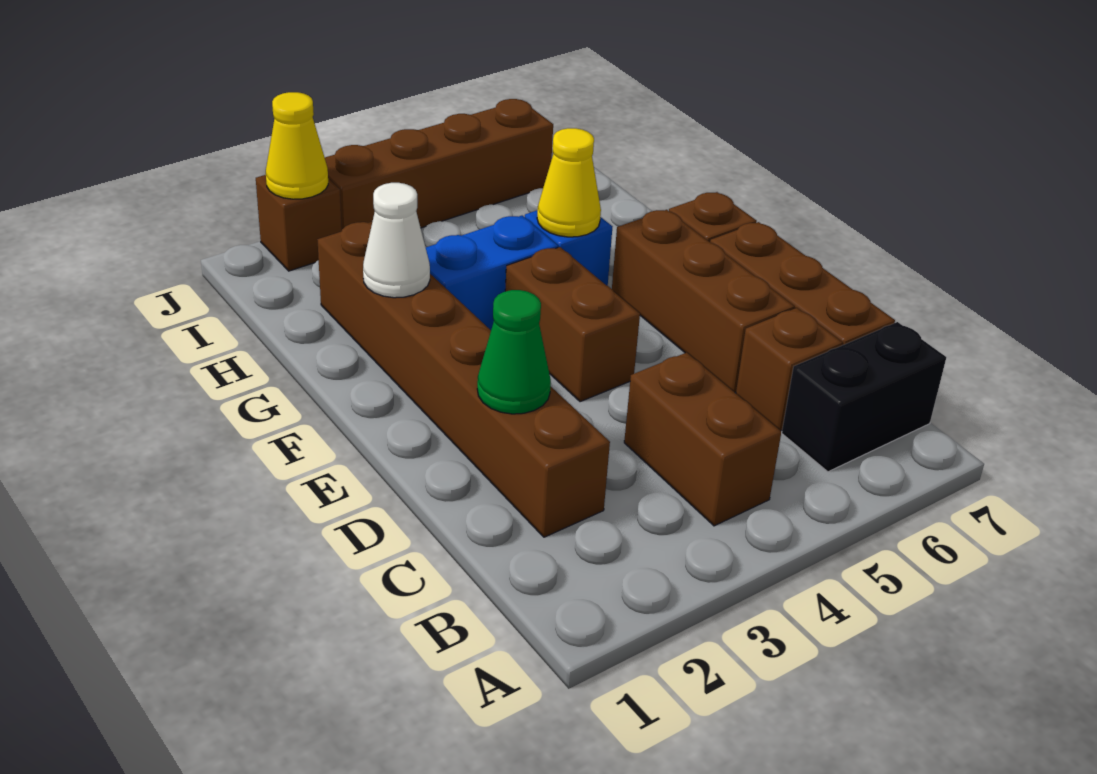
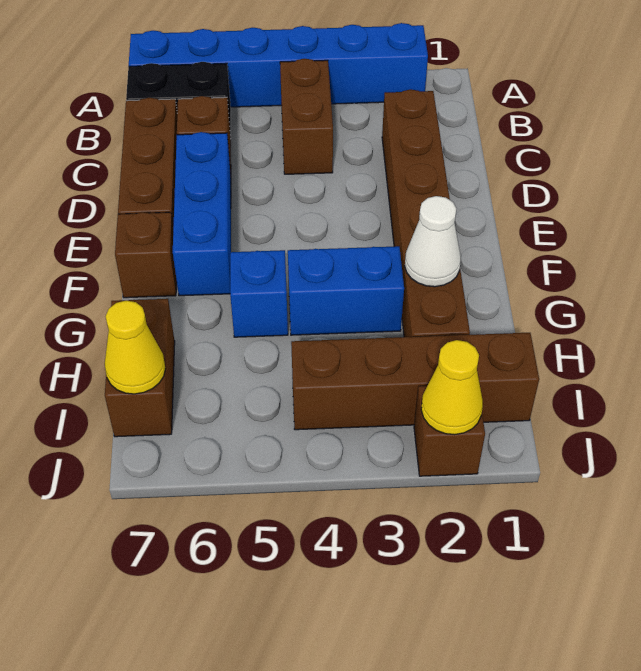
none -> blue brick A2:A7 level 1
green cone D2 level 2 -> none
brown brick D6:F6 level 1 -> blue brick D6:F6 level 1
brown brick E4:F4 level 1 -> brown brick H7:I7 level 1
yellow cone G5 level 2 -> yellow cone I7 level 2
brown brick J3:J6 level 1 -> brown brick I1:I4 level 1

